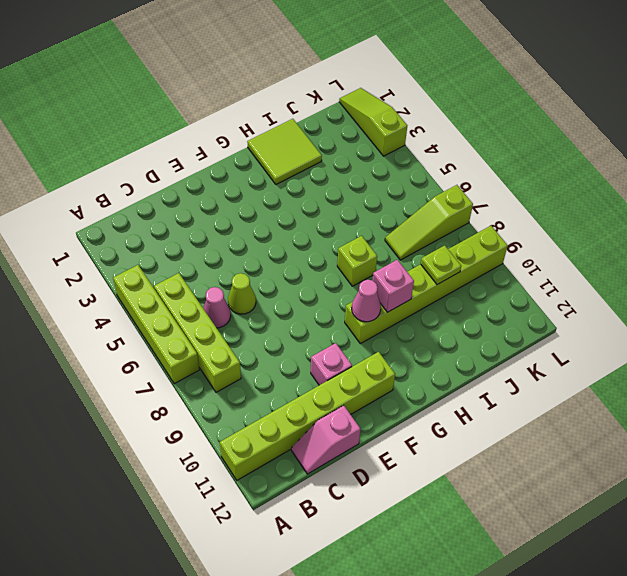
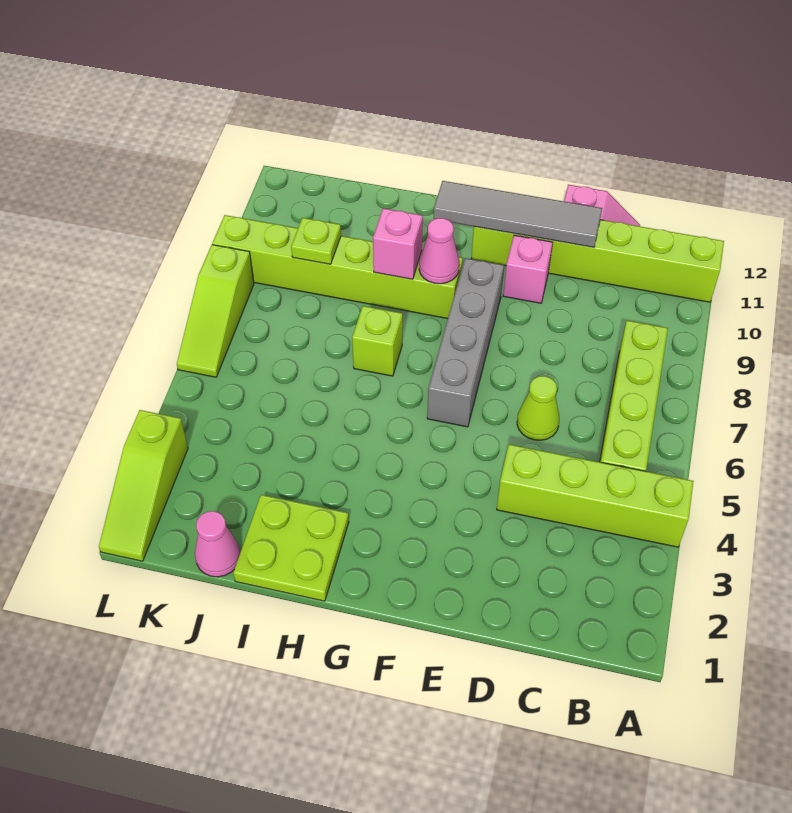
lime brick A4:A7 level 1 -> lime brick A4:D4 level 1
pink cone C6 level 1 -> pink cone J1 level 1
none -> grey tile D11:G11 level 2
none -> grey brick F6:F9 level 1
lime tile H1:I2 level 1 -> lime plate H1:I2 level 1
lime slope J7:L7 level 1 top L -> lime slope L6:L8 level 1 top 8

